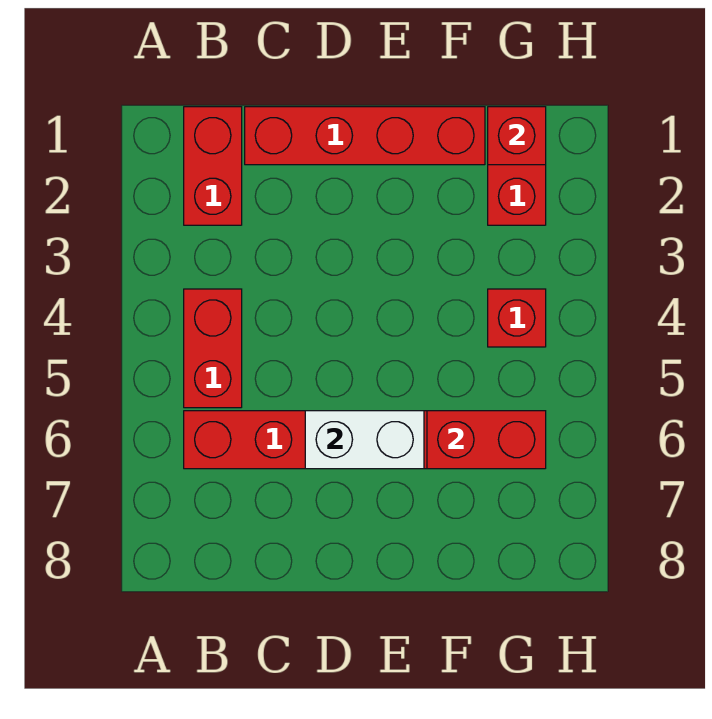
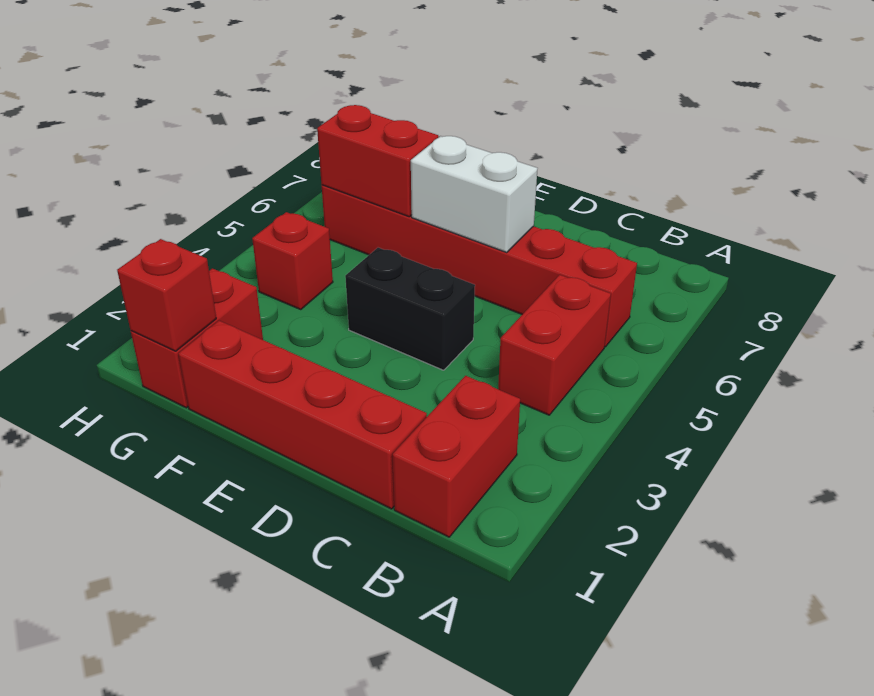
none -> black brick D4:E4 level 1

